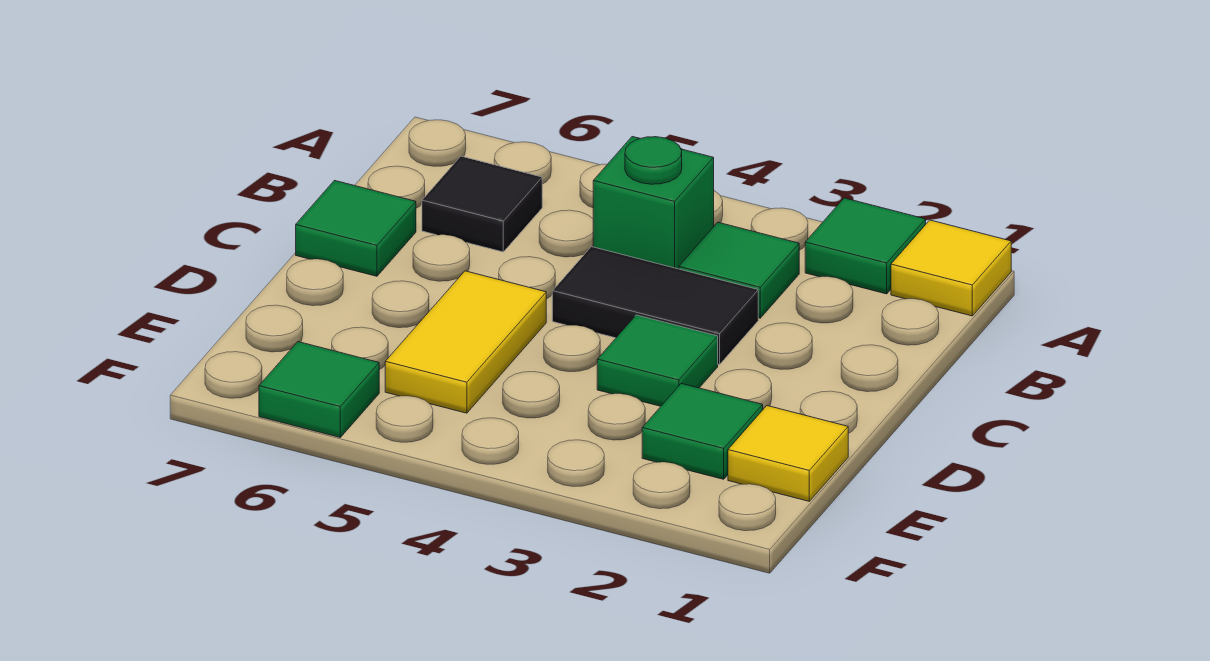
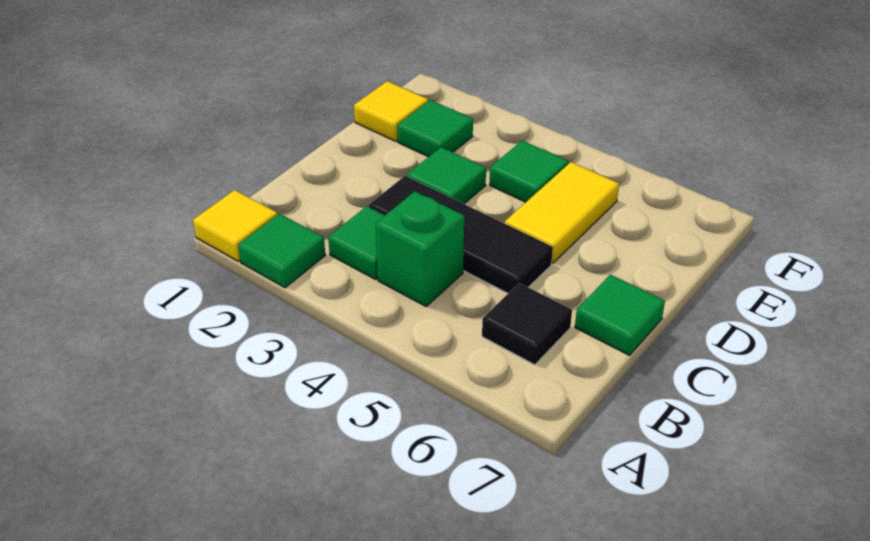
black tile C3:C4 level 1 -> black tile C3:C5 level 1
green tile F6 level 1 -> green tile E4 level 1

